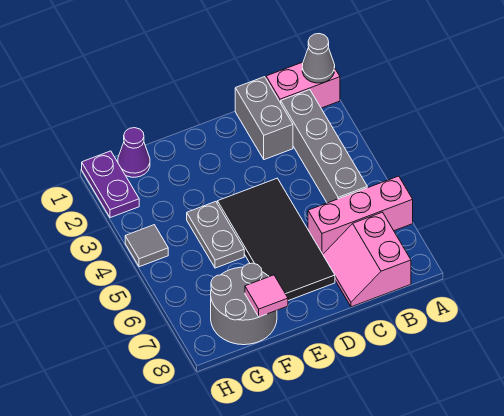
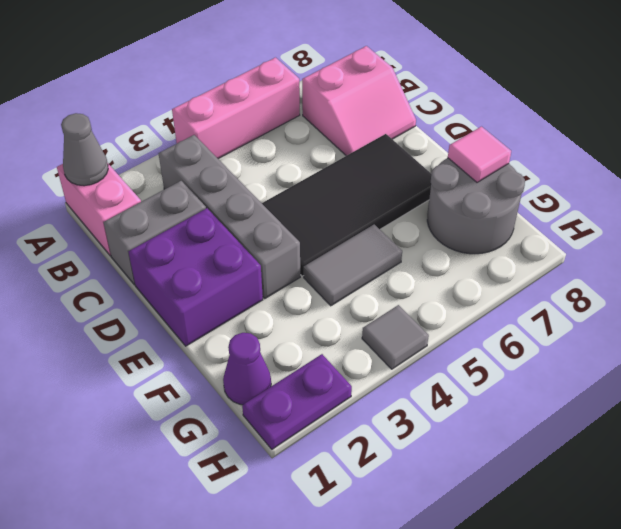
pink brick A6:C6 level 1 -> pink brick A4:A6 level 1
grey brick B2:B5 level 1 -> grey brick B3:E3 level 1
none -> purple brick D1:E2 level 1
grey plate F4:F5 level 1 -> grey tile F4:F5 level 1

